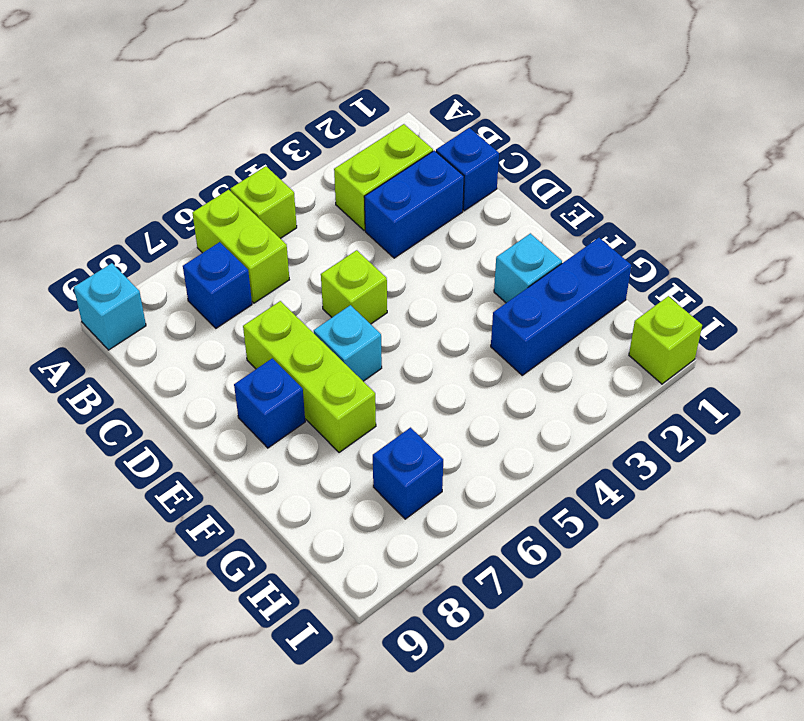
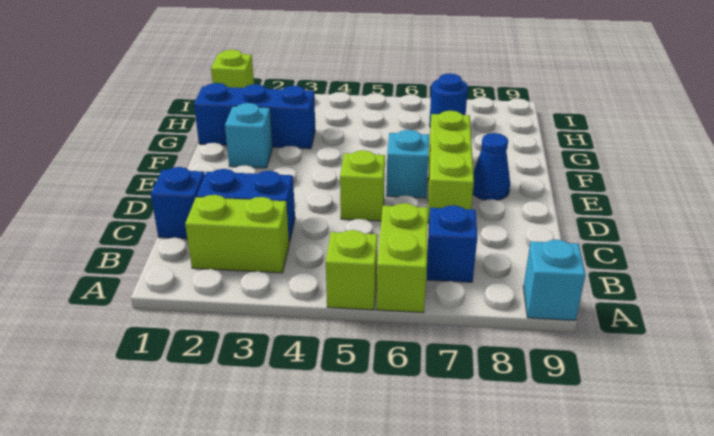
blue brick E8 level 1 -> blue cone E8 level 1
blue brick H7 level 1 -> blue round brick H7 level 1

